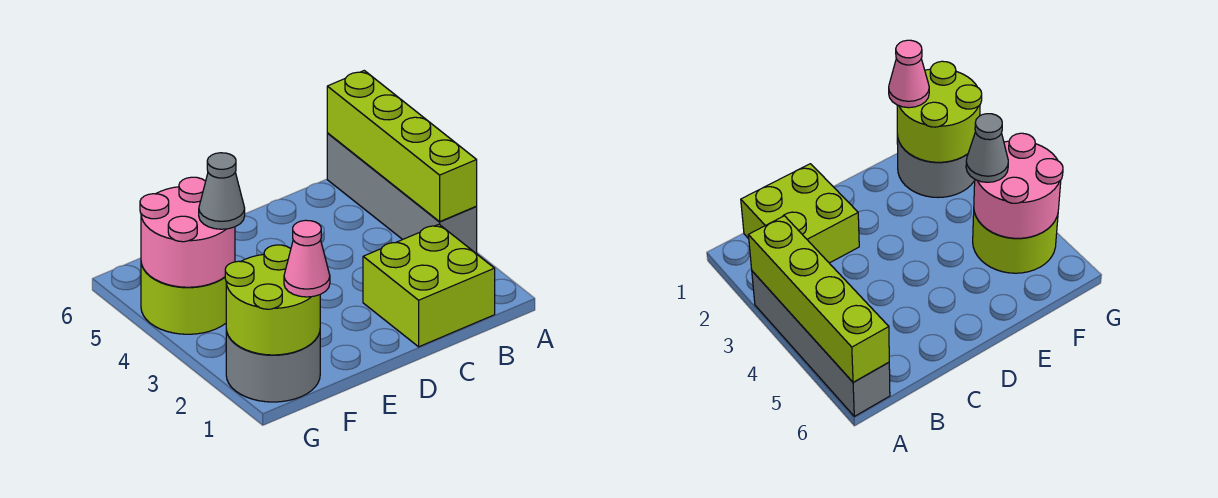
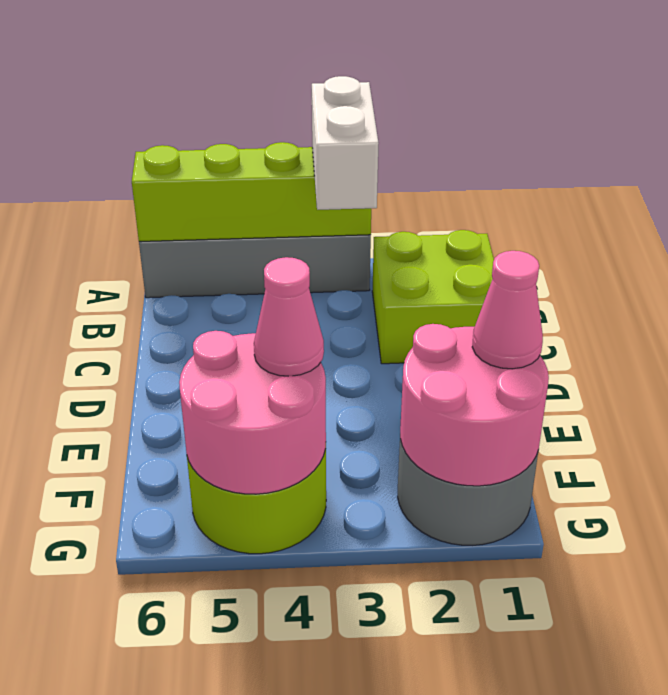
none -> white brick A3:B3 level 3
lime round brick F1:G2 level 2 -> pink round brick F1:G2 level 2
grey cone F4 level 3 -> pink cone F4 level 3

